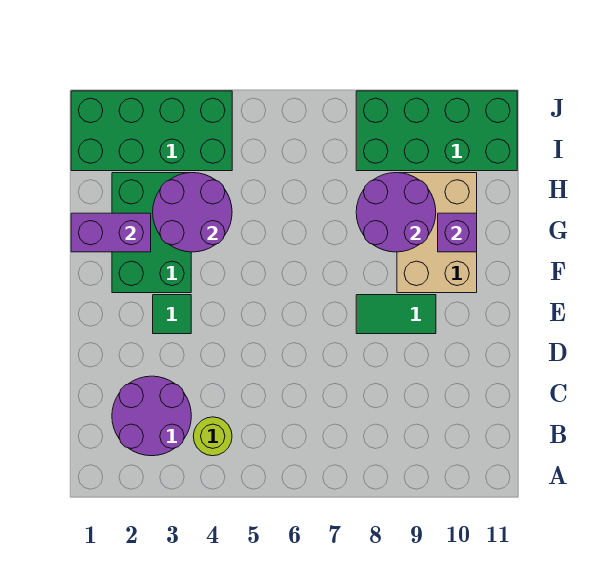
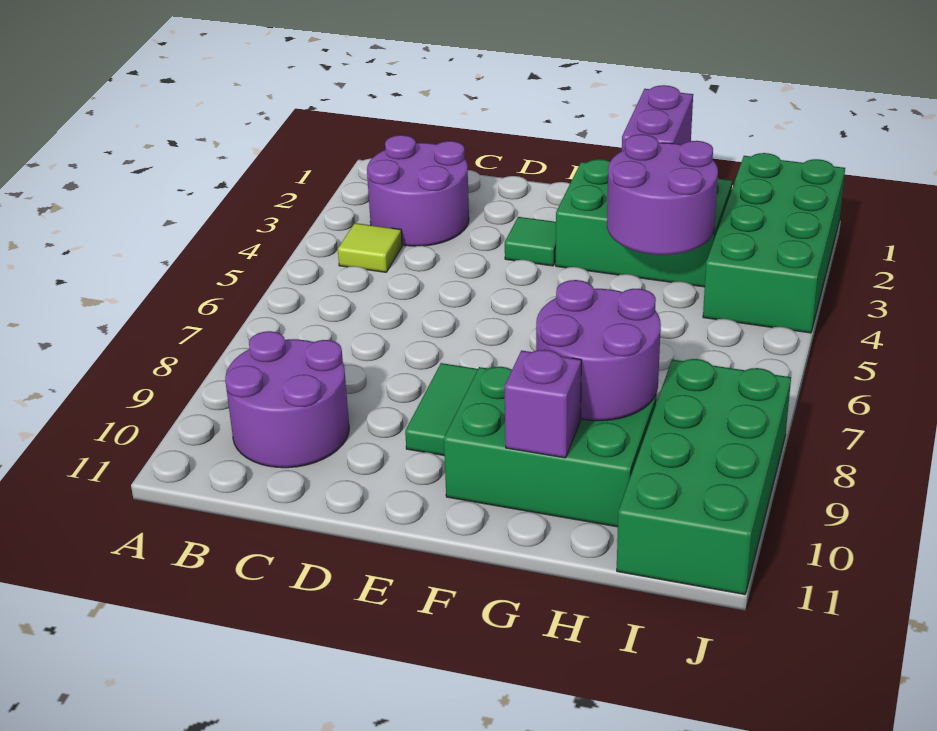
lime round brick B4 level 1 -> lime tile B4 level 1
none -> purple round brick B9:C10 level 1
tan brick F9:H10 level 1 -> green brick F9:H10 level 1

